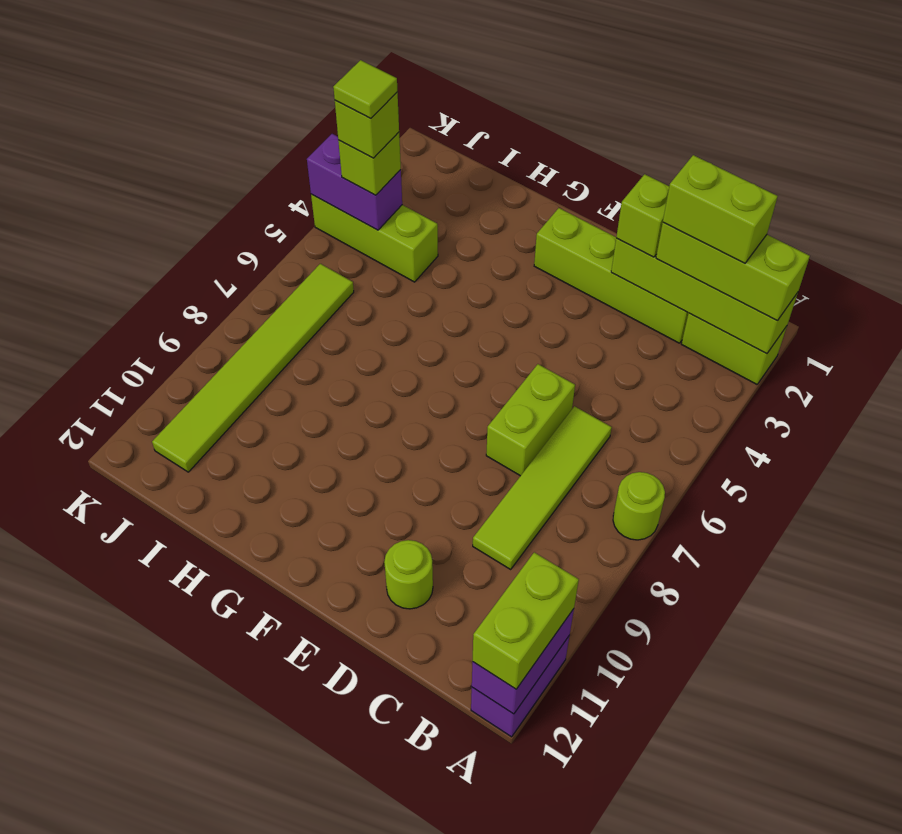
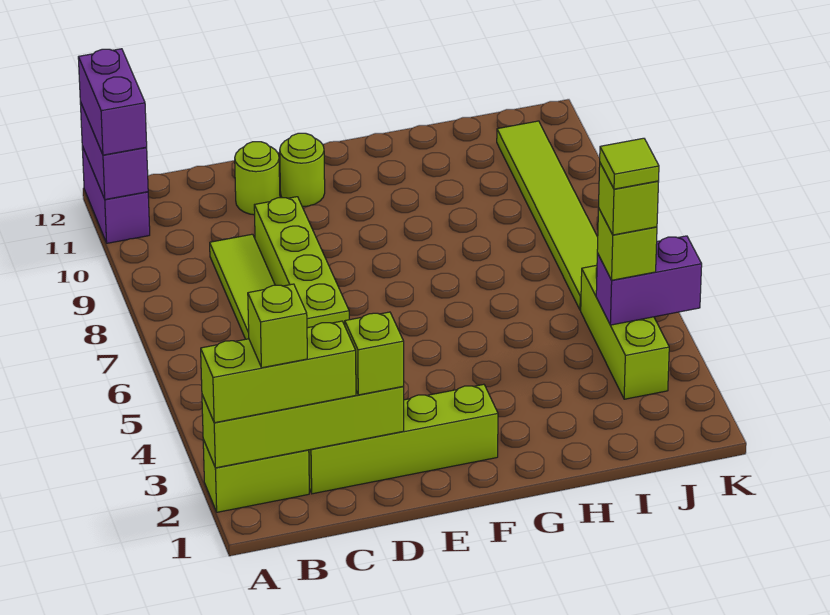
lime round brick A7 level 1 -> lime round brick E11 level 1
lime brick A11:A12 level 3 -> purple brick A11:A12 level 3
lime brick B2:C2 level 4 -> lime brick B2 level 4
lime brick D6:D7 level 1 -> lime brick D6:D9 level 1
lime brick I4:K4 level 1 -> lime brick J3:J5 level 1

